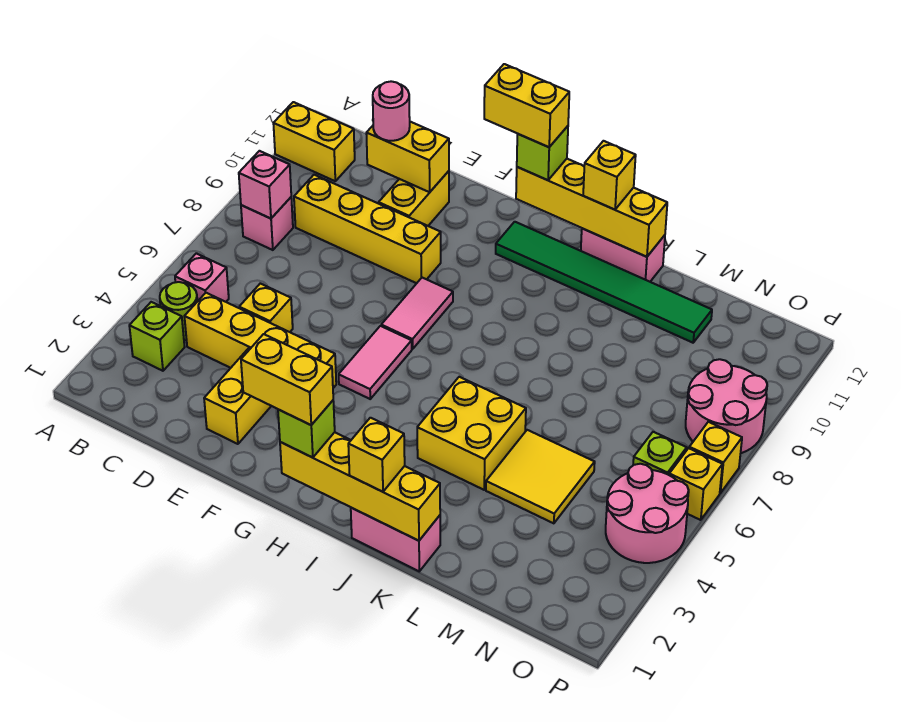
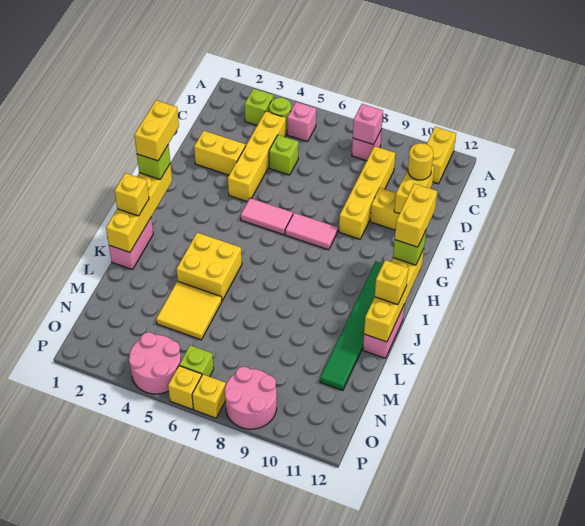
yellow brick D5 level 1 -> lime brick D5 level 1
pink round brick D11 level 3 -> yellow round brick D11 level 3

